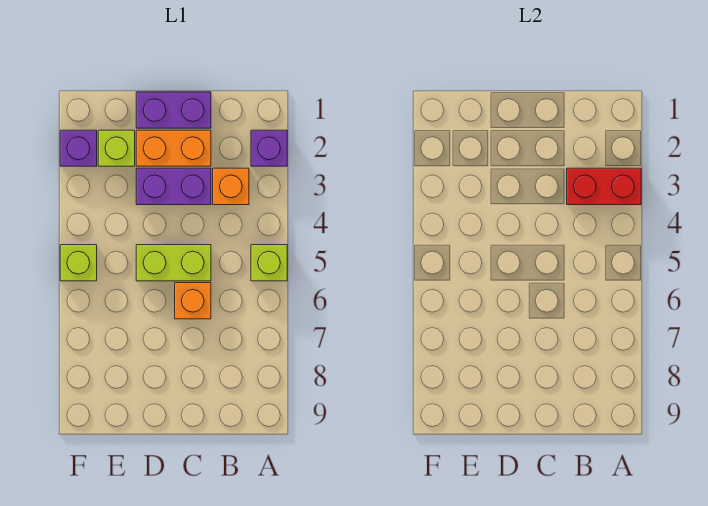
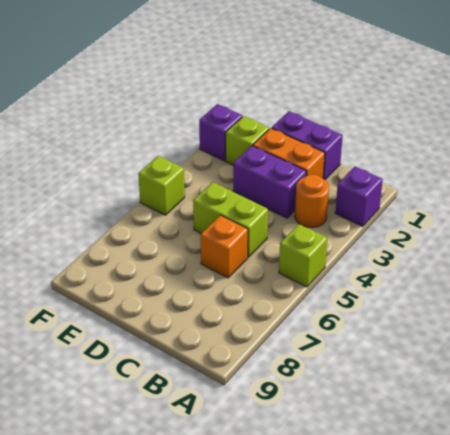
red brick A3:B3 level 2 -> none
orange brick B3 level 1 -> orange round brick B3 level 1

